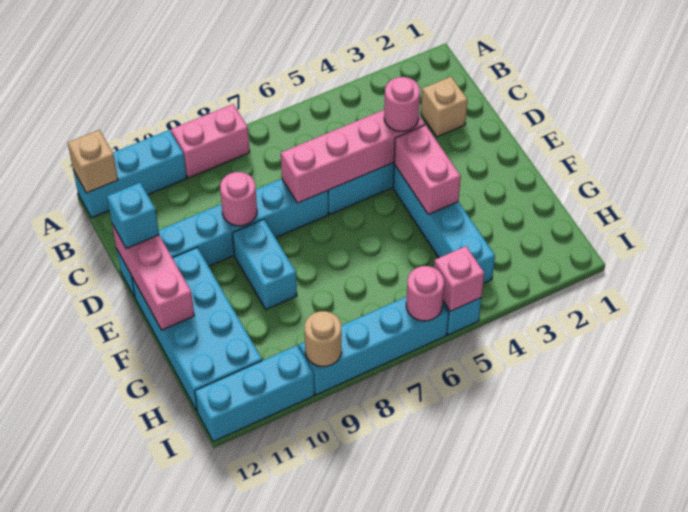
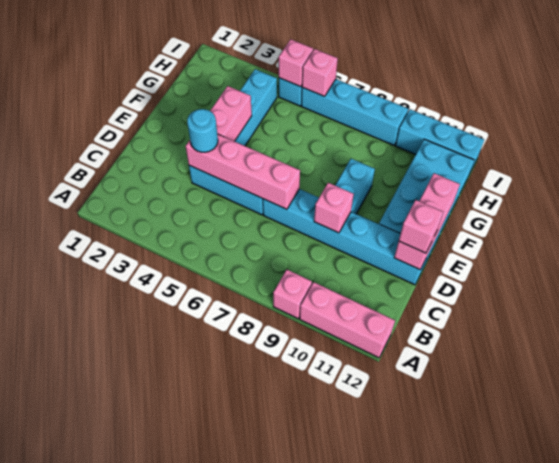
pink brick A8:A9 level 1 -> pink brick A9 level 1
cyan brick A10:A12 level 1 -> pink brick A10:A12 level 1
tan brick A12 level 2 -> none
tan brick C2 level 1 -> none
pink round brick D4 level 3 -> cyan round brick D4 level 3
pink round brick D9 level 2 -> pink brick D9 level 2
cyan brick D12 level 3 -> pink brick D12 level 3
pink round brick I6 level 2 -> pink brick I6 level 2
tan round brick I9 level 2 -> none

